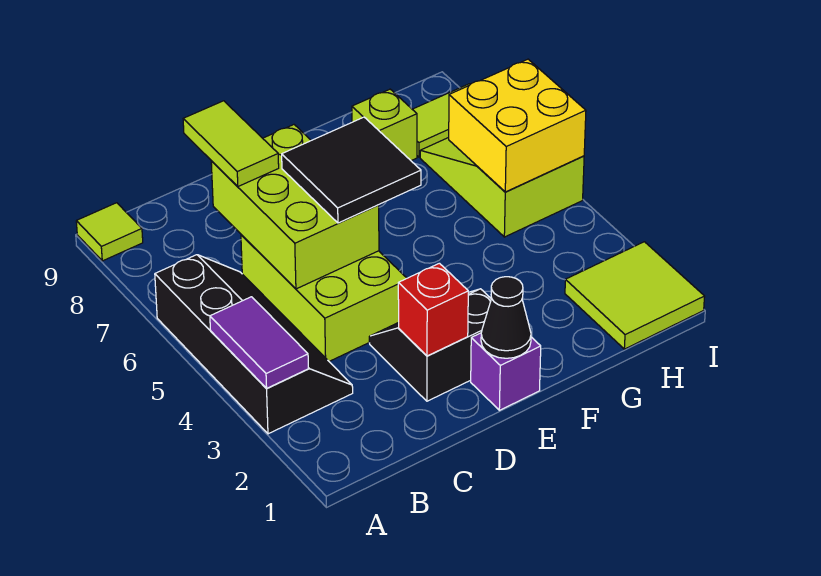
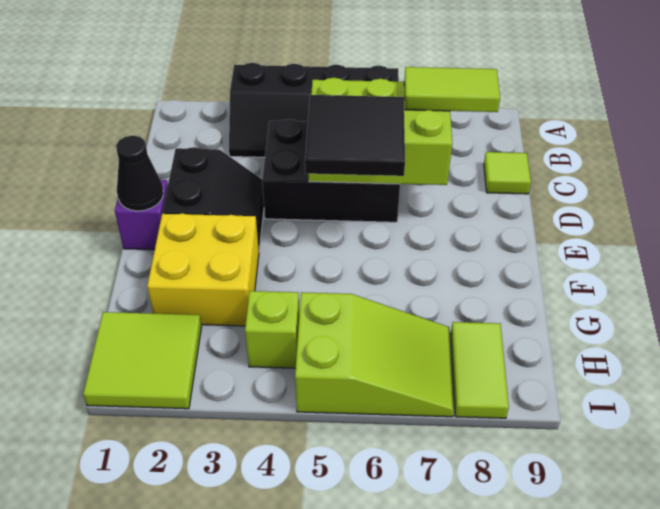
purple tile A3:A4 level 2 -> none
lime tile A9 level 1 -> lime tile C9 level 1
lime brick C4:D6 level 1 -> black brick C4:D6 level 1
red brick D2 level 2 -> none
lime brick G8 level 1 -> lime brick H4 level 1
yellow brick H5:I6 level 2 -> yellow brick F2:G3 level 1

